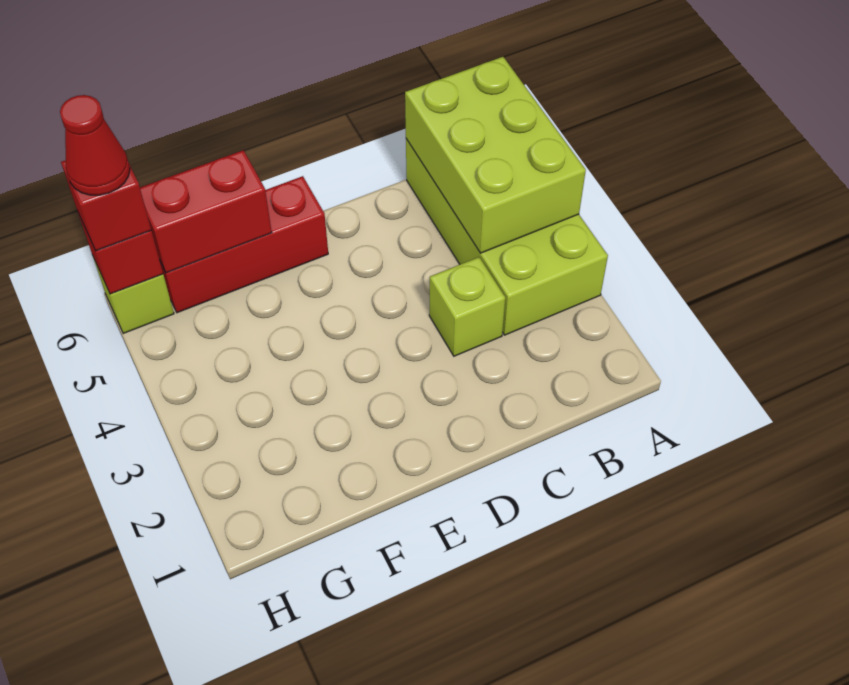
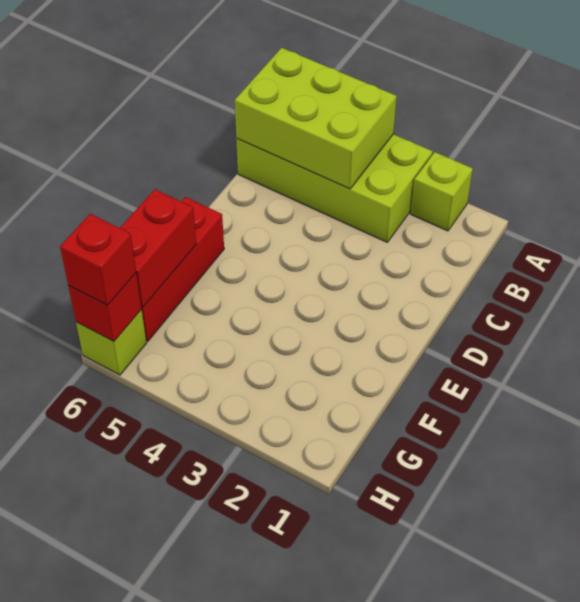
lime brick C3 level 1 -> lime brick A2 level 1
red cone H6 level 4 -> none

